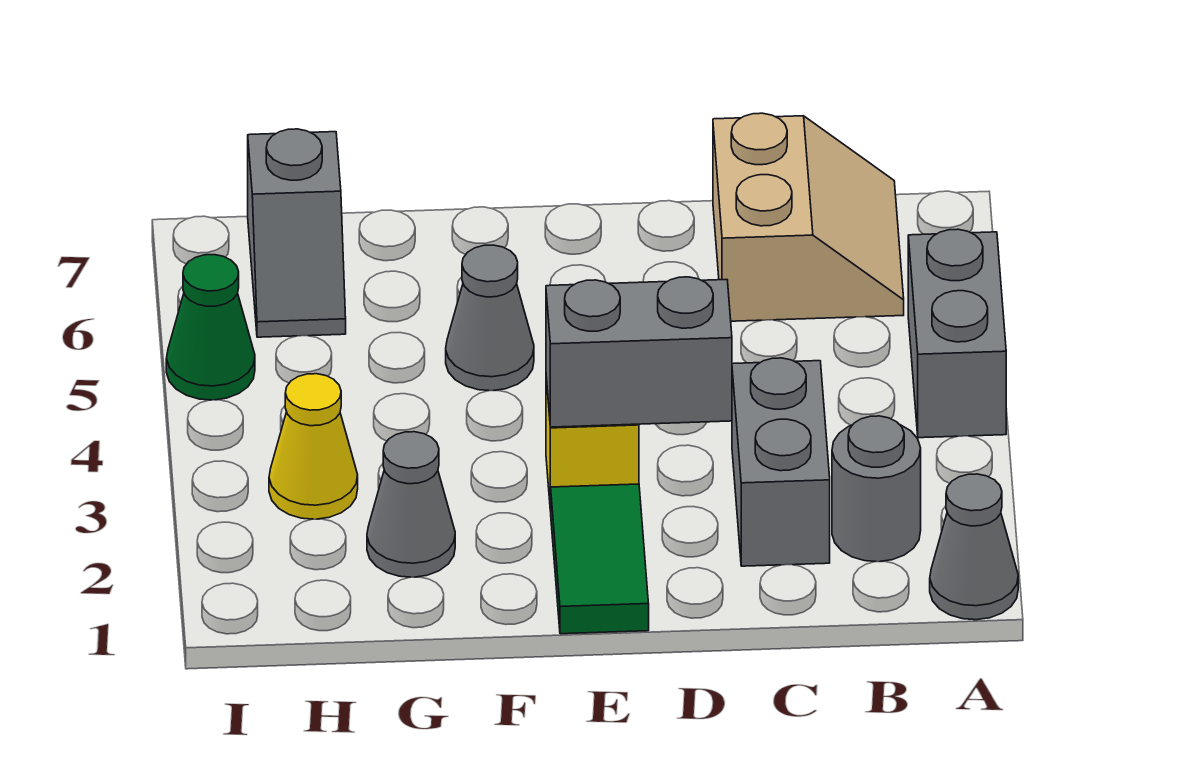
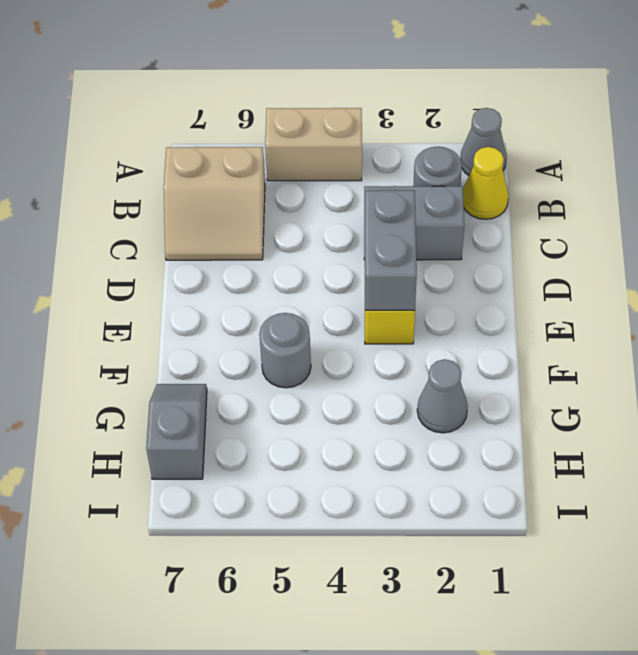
grey brick A4:A5 level 1 -> tan brick A4:A5 level 1
tan slope B6:C7 level 1 top C -> tan slope B6:C7 level 1 top B
green tile E1:E2 level 1 -> none
grey cone F5 level 1 -> grey round brick F5 level 1
yellow cone H3 level 1 -> yellow cone B1 level 1
grey slope H6:H7 level 1 top 7 -> grey slope G7:H7 level 1 top H
green cone I5 level 1 -> none

